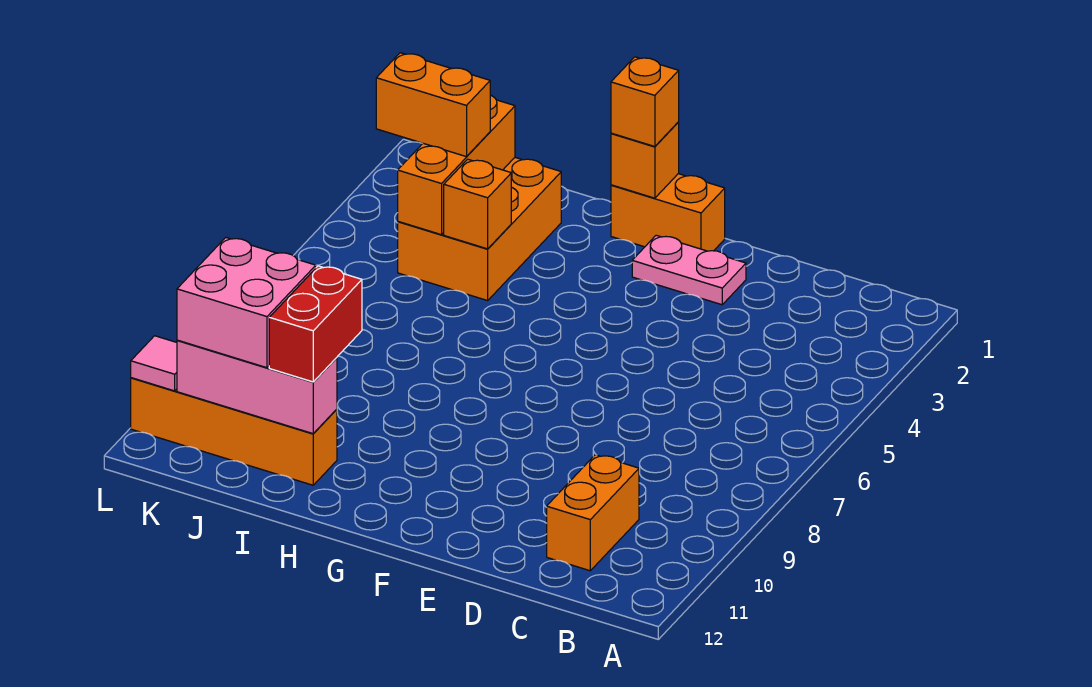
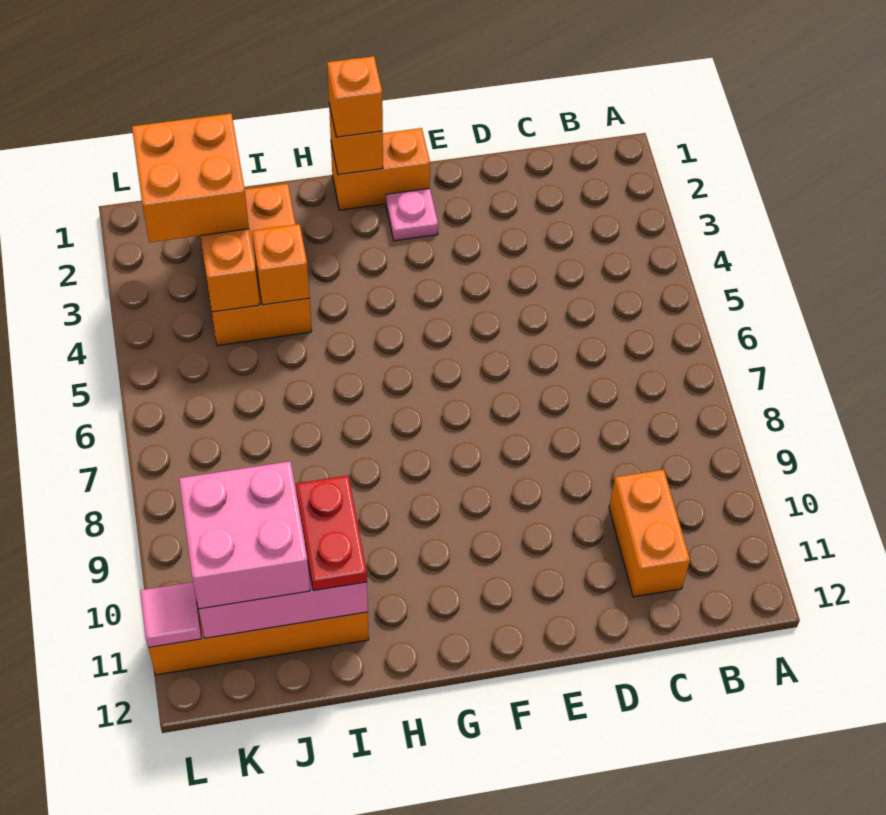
pink plate E2:F2 level 1 -> pink plate F2 level 1
red brick I10:I11 level 3 -> red plate I10:I11 level 3
orange brick J3:K3 level 3 -> orange brick J2:K3 level 3

